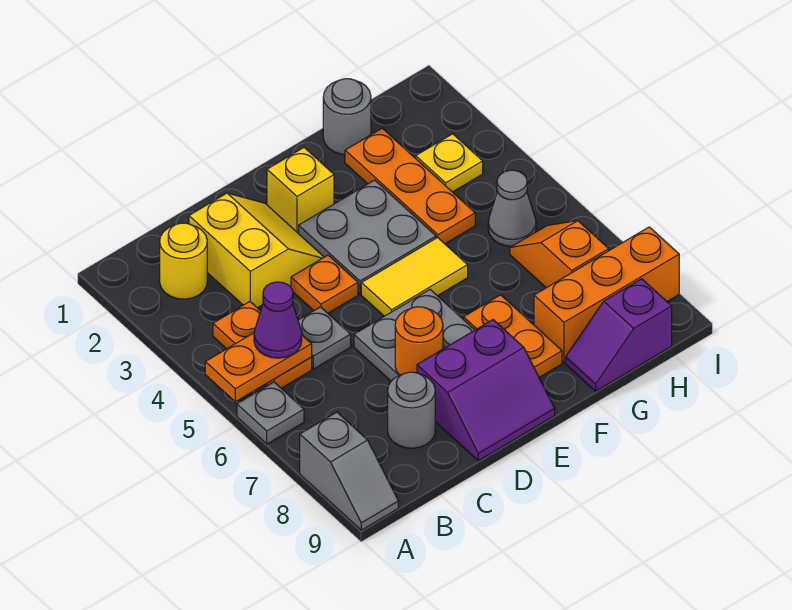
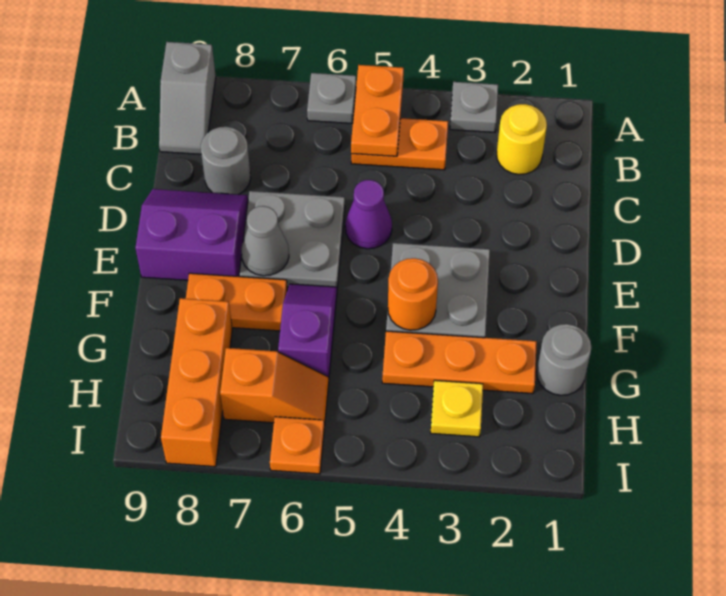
grey slope A8:A9 level 1 top 8 -> grey slope A9:B9 level 1 top A
purple cone B5 level 3 -> purple cone D5 level 1
yellow slope C2:D3 level 1 top C -> none
grey plate C5 level 1 -> grey plate A3 level 1
orange plate D4 level 1 -> orange plate I6 level 1
orange round brick D7 level 2 -> orange round brick F4 level 2
purple slope D8:E9 level 1 top 8 -> purple slope D8:E9 level 1 top E
yellow brick E2 level 1 -> none
yellow tile E5:F5 level 1 -> none
purple slope G9:H9 level 1 top H -> purple slope F6:G6 level 1 top G
grey cone H5 level 1 -> grey cone E7 level 2

